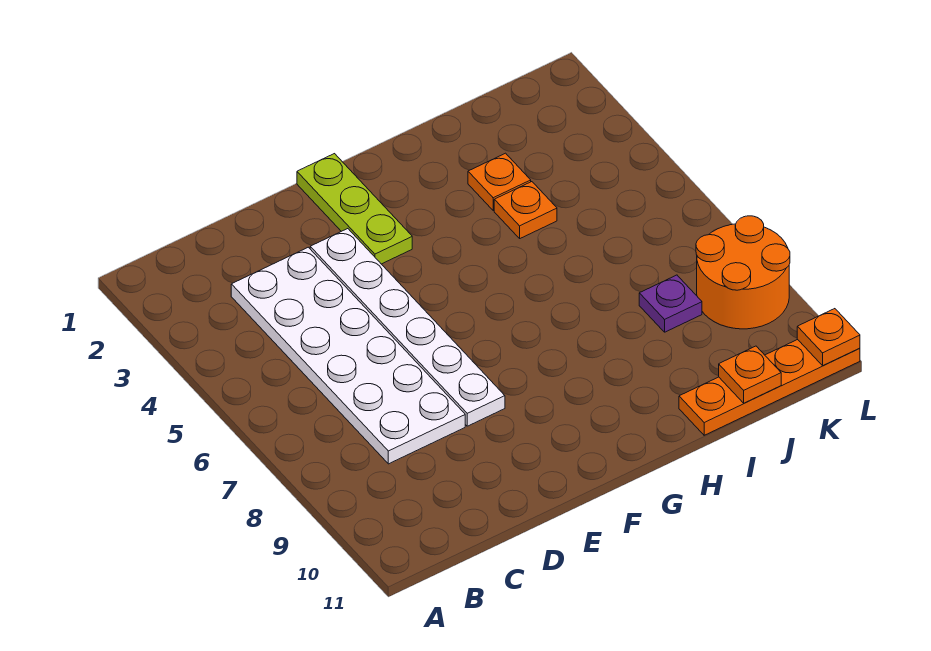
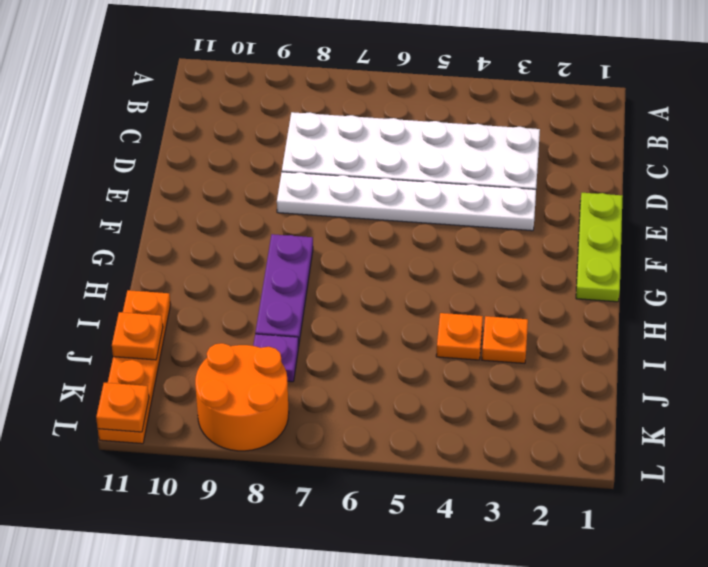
lime plate F1:F3 level 1 -> lime plate E1:G1 level 1
none -> purple plate G8:I8 level 1

